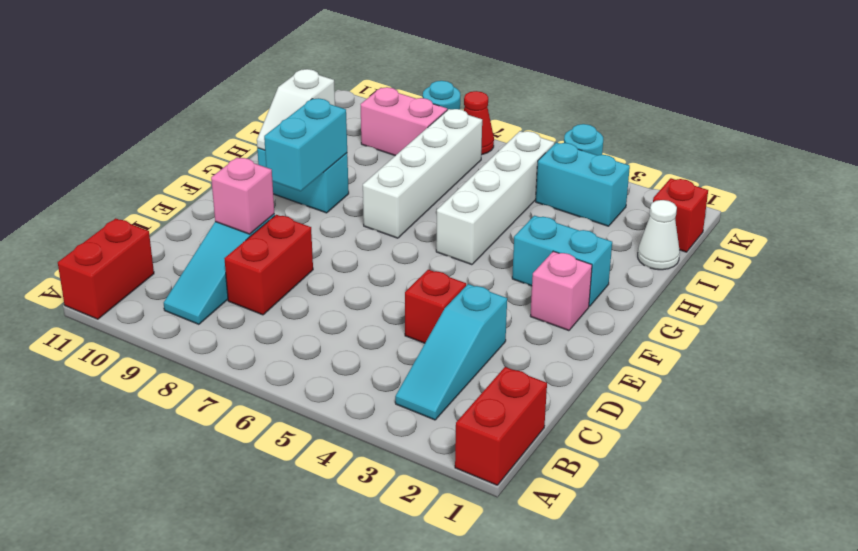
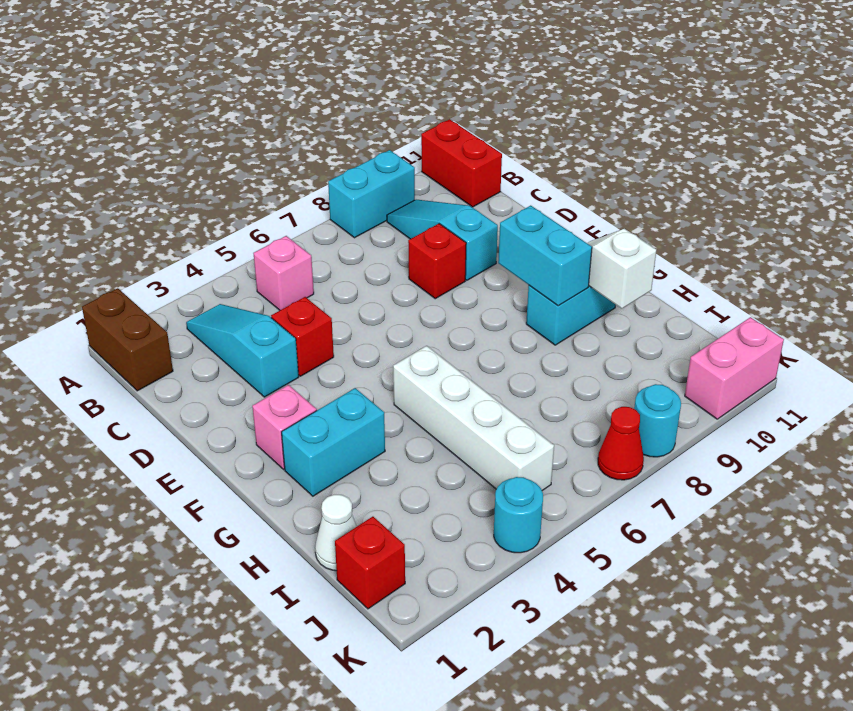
red brick A1:B1 level 1 -> brown brick A1:B1 level 1
red brick C8:D8 level 1 -> red brick D8 level 1
pink brick D9 level 2 -> pink brick B5 level 1
white brick G7:J7 level 1 -> none
cyan brick J3:J4 level 1 -> cyan brick A8:A9 level 1
pink brick J8:J9 level 1 -> pink brick K10:K11 level 1

